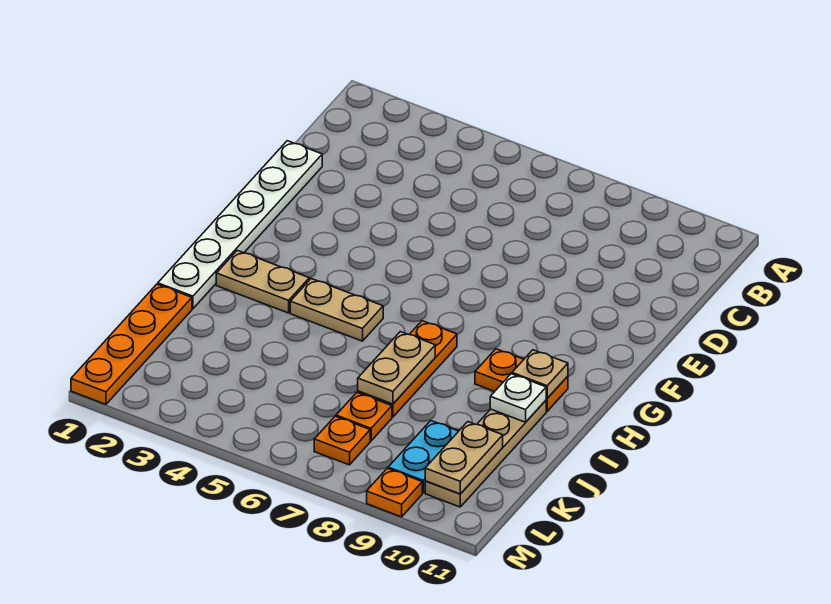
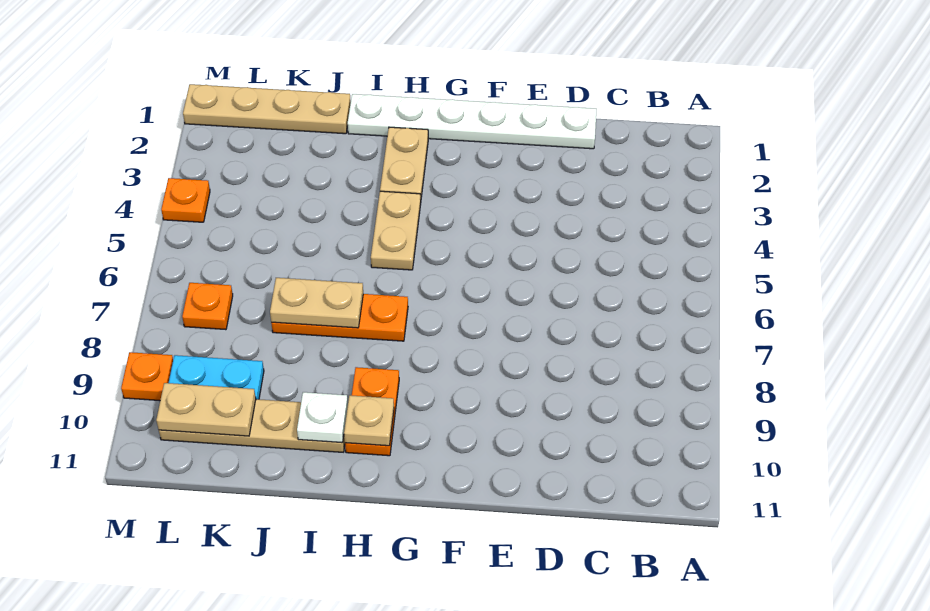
orange plate J1:M1 level 1 -> tan plate J1:M1 level 1
orange plate K7 level 1 -> orange plate M4 level 1

